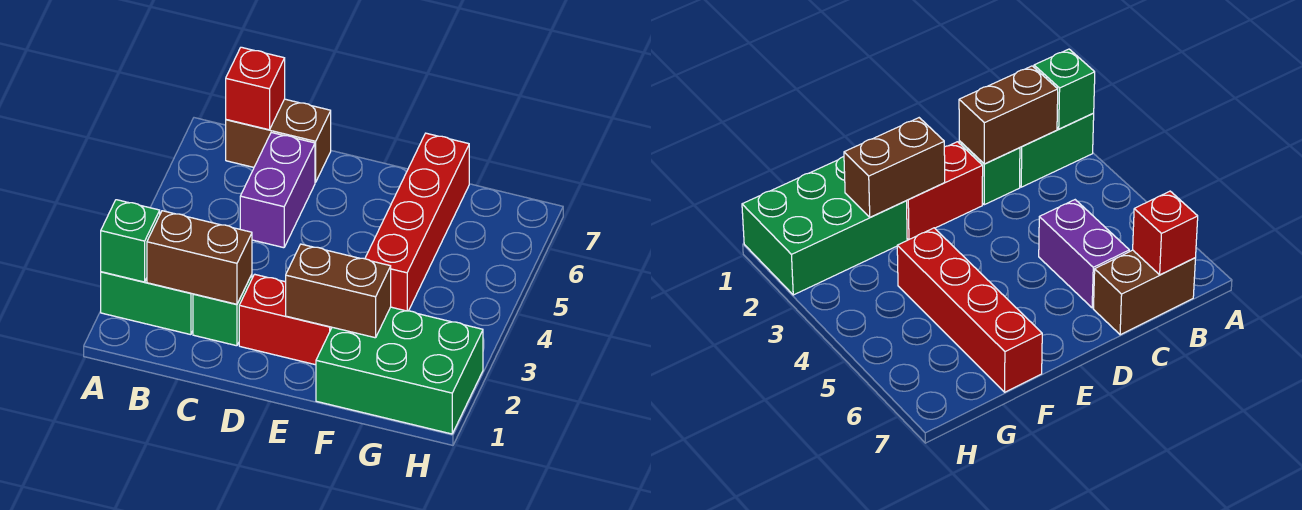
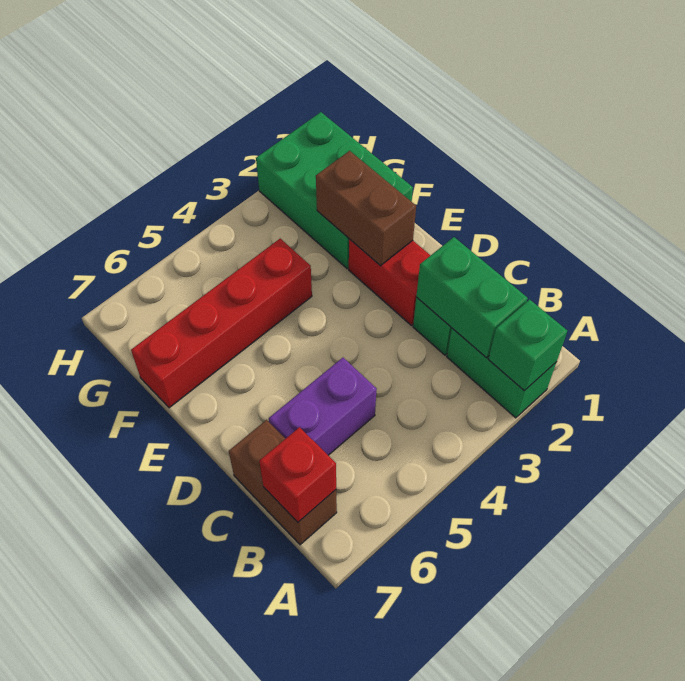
brown brick B2:C2 level 2 -> green brick B2:C2 level 2

